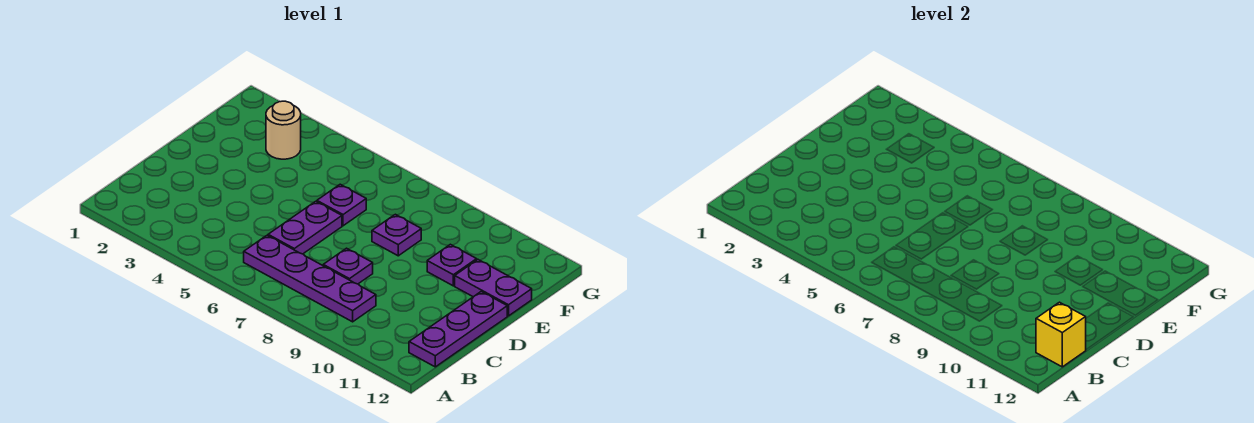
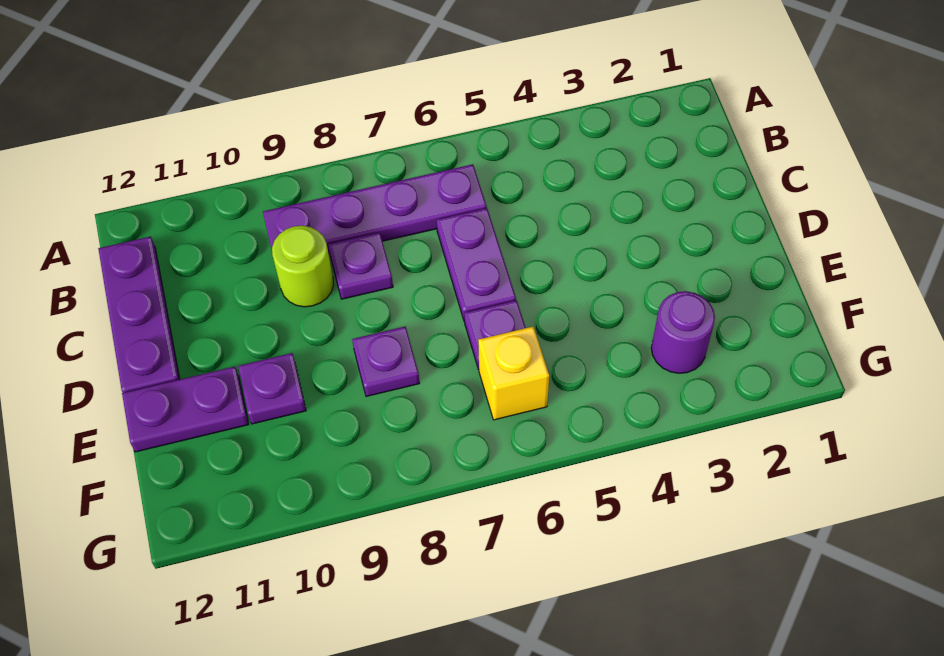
yellow brick B12 level 2 -> yellow brick F6 level 1
none -> lime round brick C9 level 1
tan round brick F3 level 1 -> purple round brick F3 level 1

